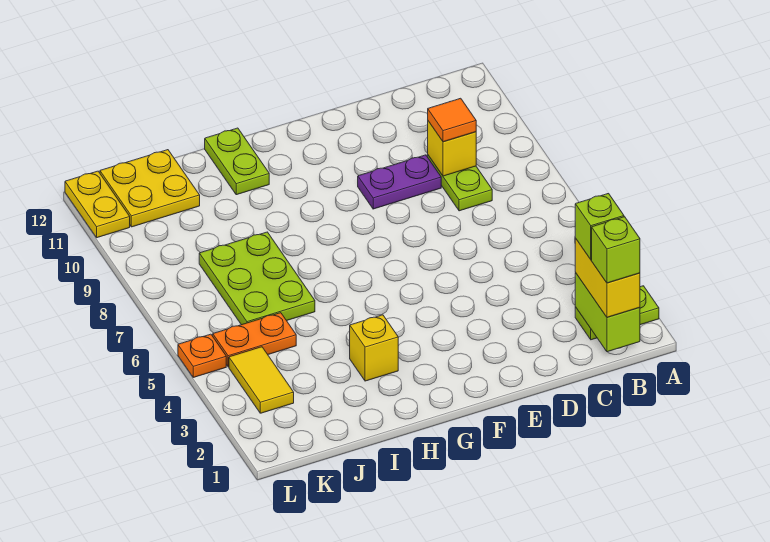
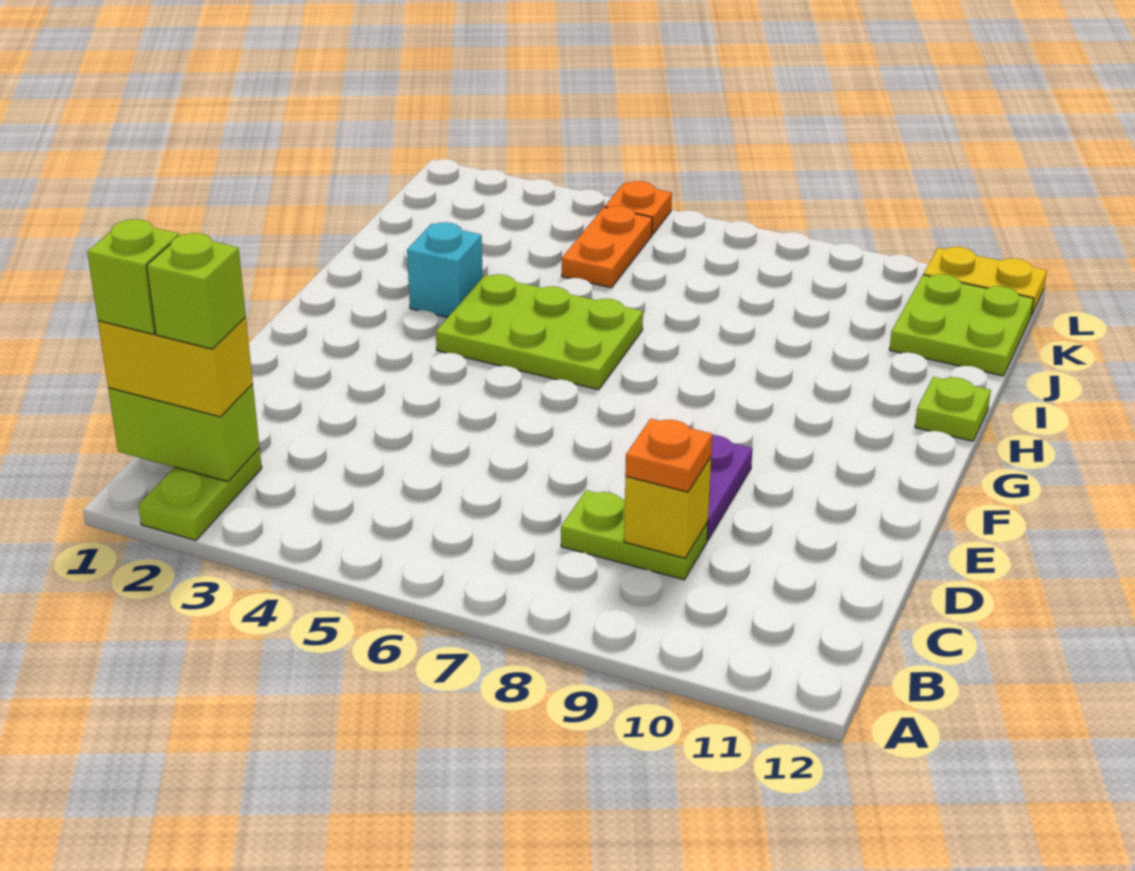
orange tile C9 level 3 -> orange plate C9 level 3
yellow brick H3 level 1 -> cyan brick H3 level 1
lime plate H11:H12 level 1 -> lime plate H12 level 1
lime plate I6:J8 level 1 -> lime plate G4:H6 level 1
yellow plate J11:K12 level 1 -> lime plate J11:K12 level 1
yellow tile K3:K4 level 1 -> none

